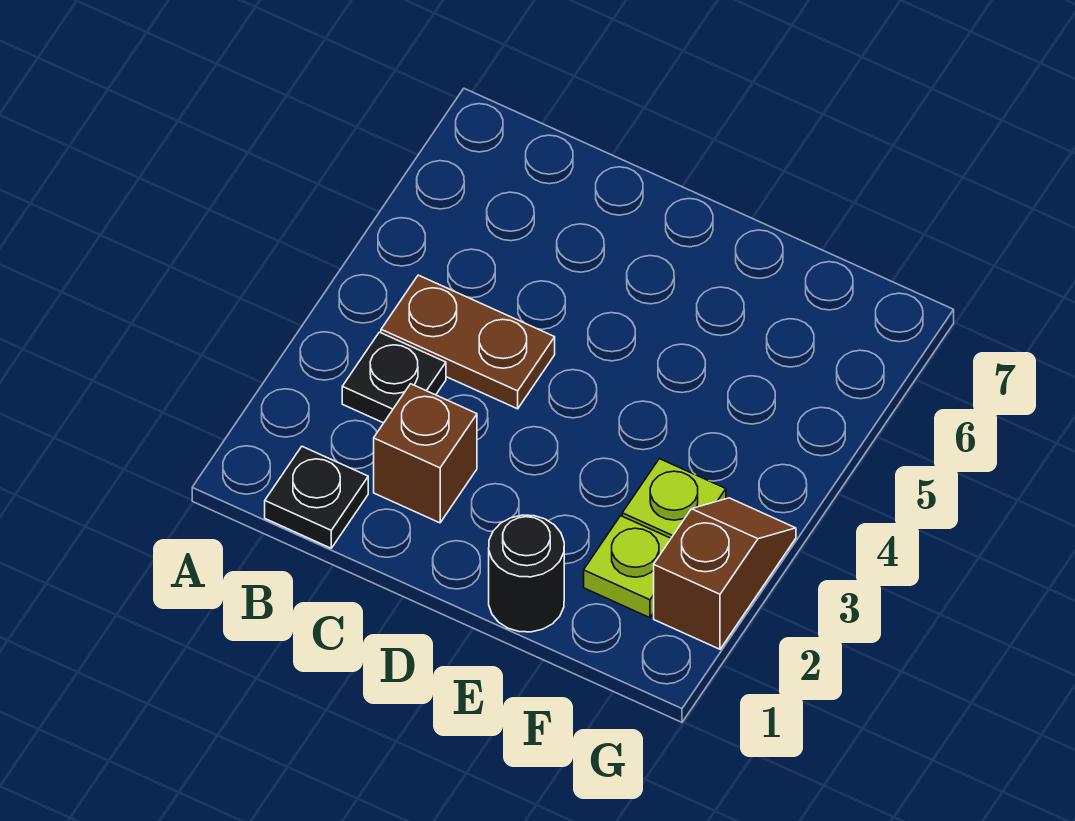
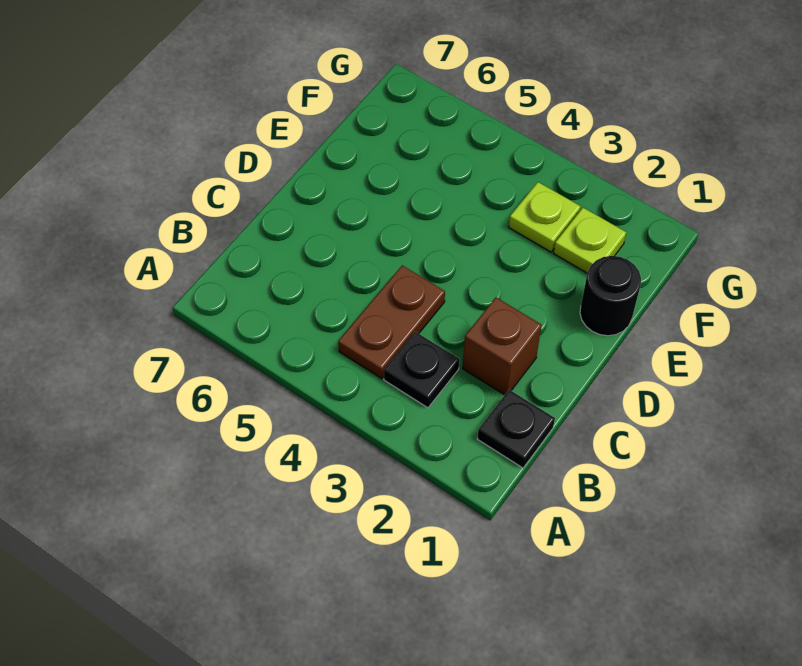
brown slope G2:G3 level 1 top 2 -> none

